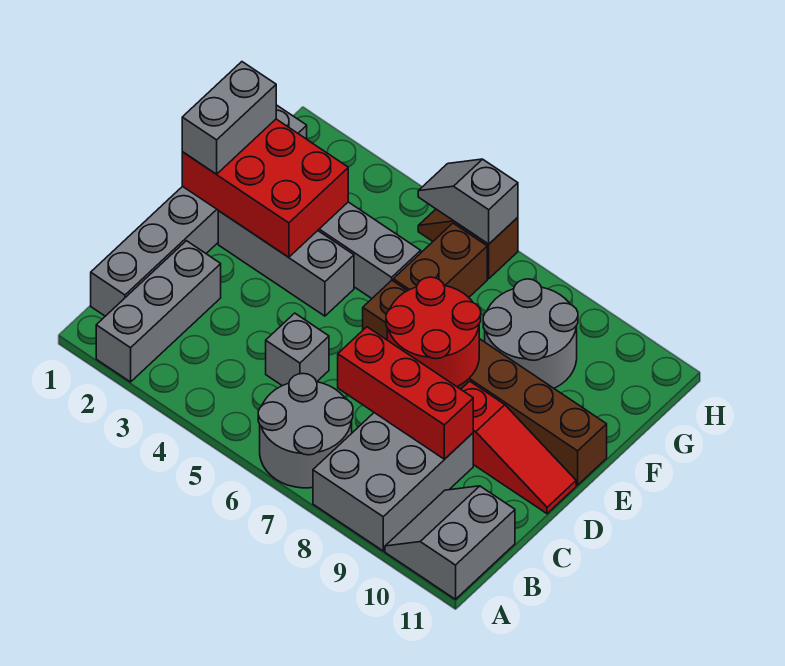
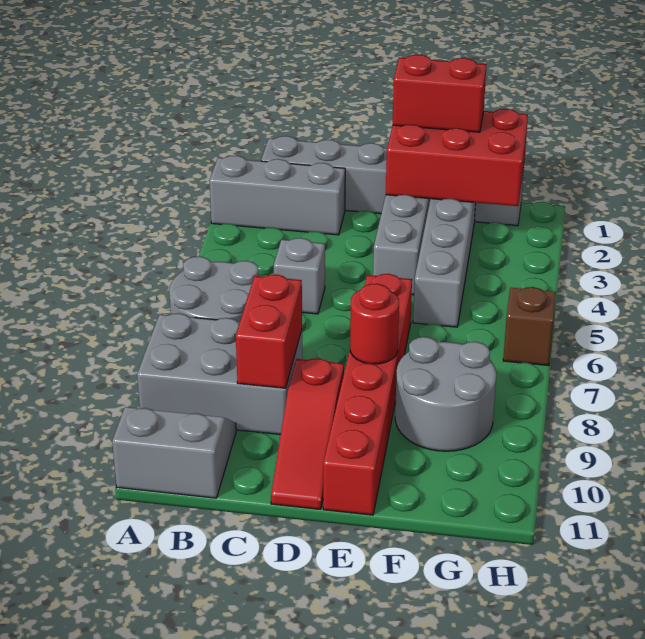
red brick C7:C9 level 2 -> red brick C8:C9 level 2
red round brick D7:E8 level 2 -> red round brick E8 level 2
red brick E1:F3 level 2 -> red brick E1:G2 level 2
grey brick E1:F1 level 3 -> red brick E1:F1 level 3
brown brick E6:E11 level 1 -> red brick E6:E11 level 1
brown brick F6:G6 level 1 -> none
grey slope H5:H6 level 2 top 6 -> none

